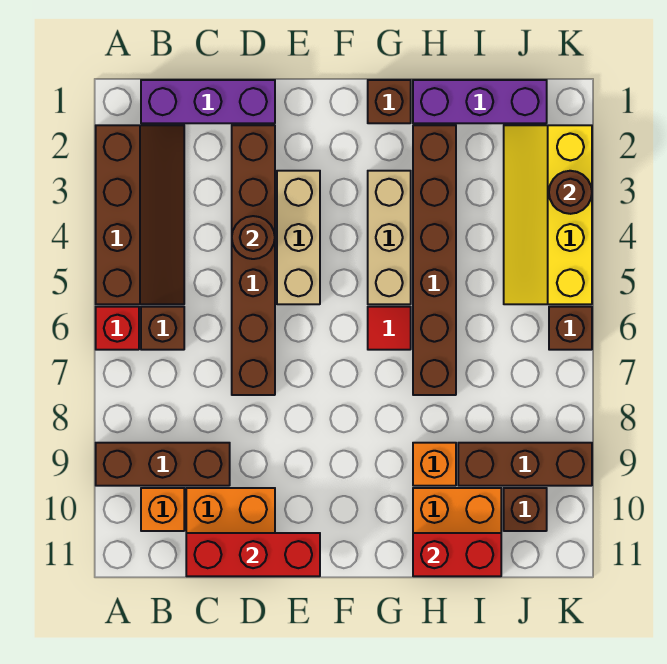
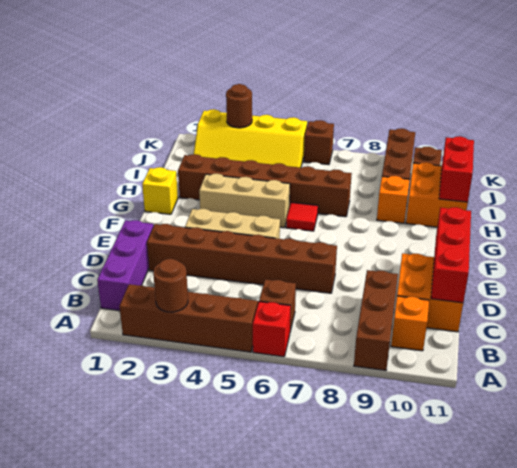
brown round brick D4 level 2 -> brown round brick A3 level 2
brown brick G1 level 1 -> yellow brick G1 level 1
purple brick H1:J1 level 1 -> none

